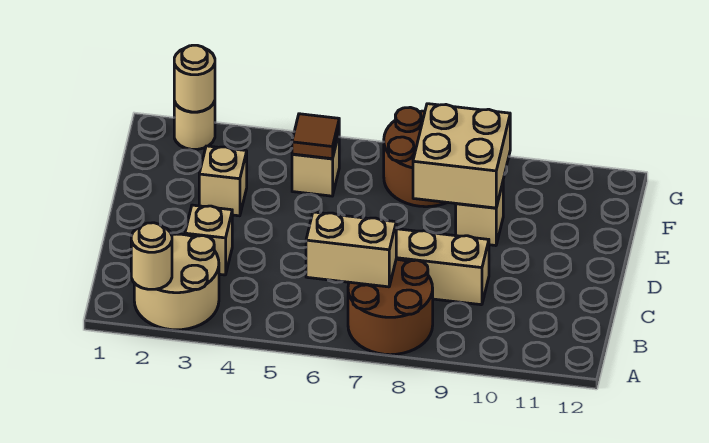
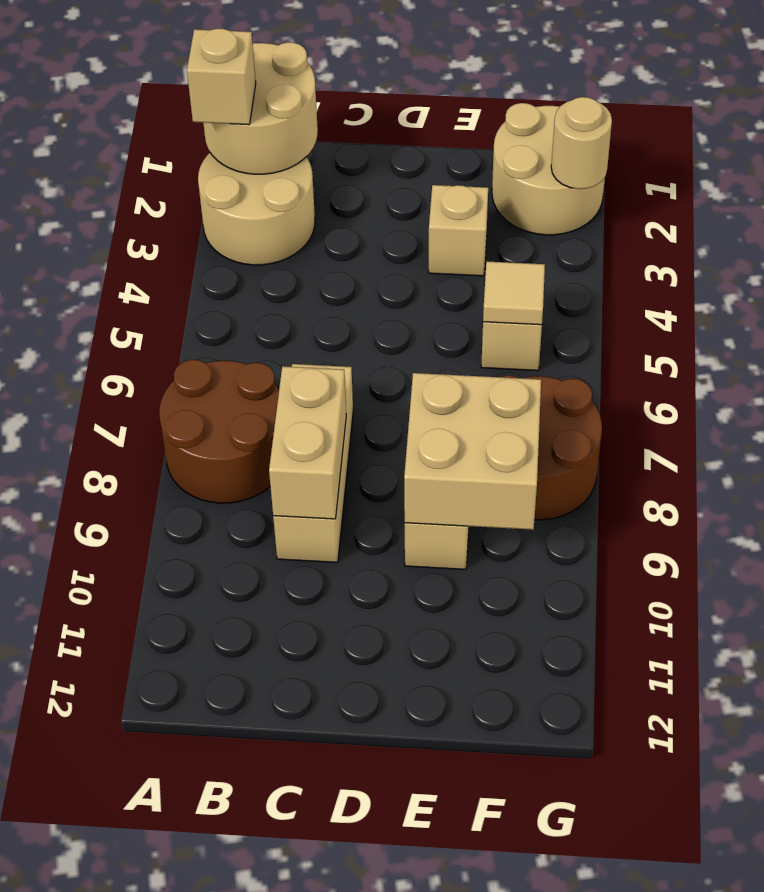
tan round brick A2 level 2 -> tan round brick A1:B2 level 2
tan brick B6:B7 level 2 -> tan brick C8:C9 level 2
tan brick C3 level 1 -> tan brick A2 level 3
brown tile F5 level 2 -> tan tile F5 level 2
tan round brick G2 level 1 -> tan round brick F1:G2 level 1

